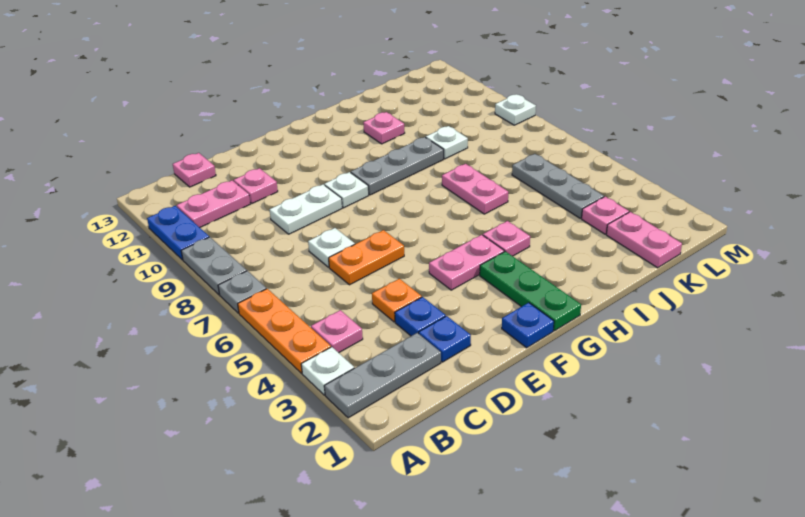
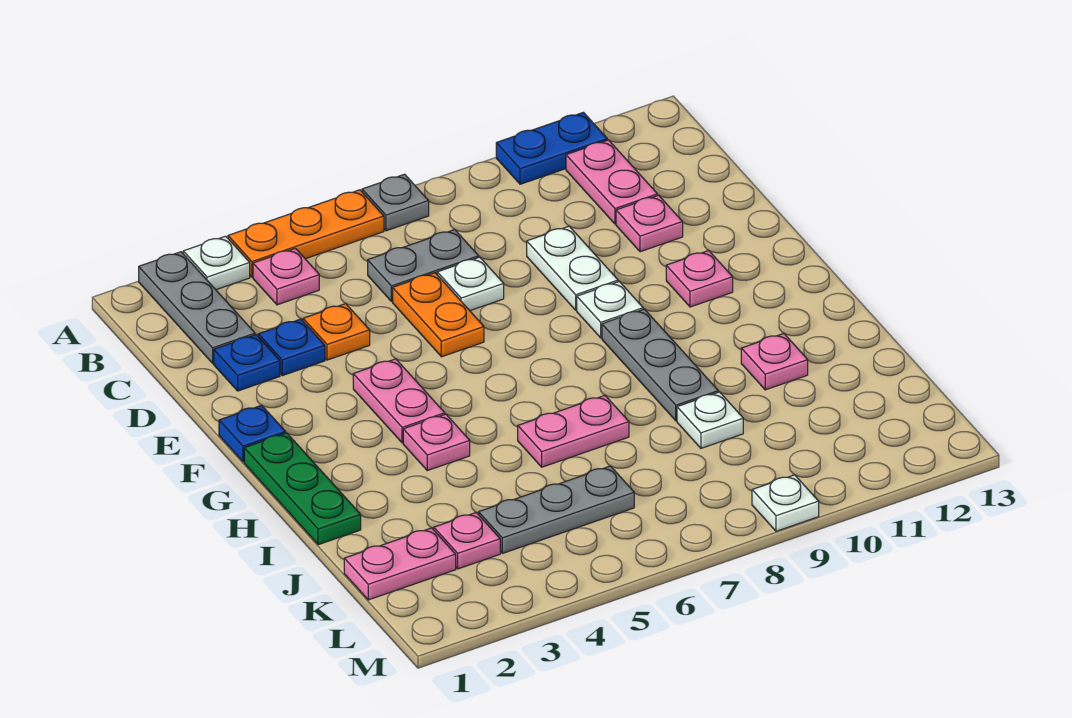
grey plate A8:A9 level 1 -> grey plate C6:C7 level 1
pink plate C13 level 1 -> pink plate F11 level 1
green plate G1:G3 level 1 -> green plate G1:I1 level 1

